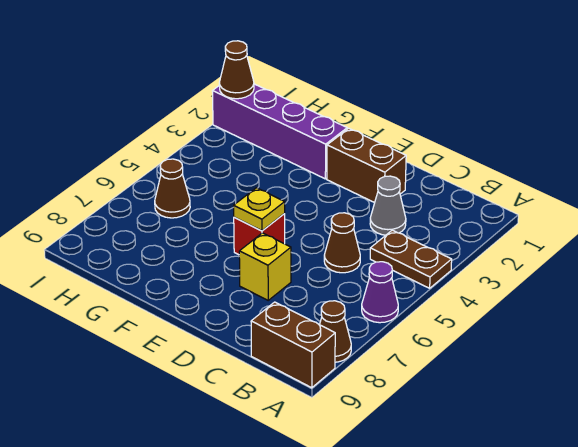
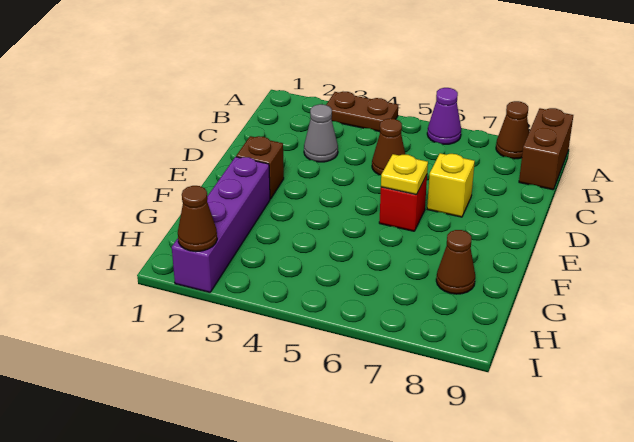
brown plate A4:B4 level 1 -> brown plate A3:A4 level 1
brown brick D2:E2 level 1 -> brown brick E2 level 1
brown cone H6 level 1 -> brown cone G8 level 1

